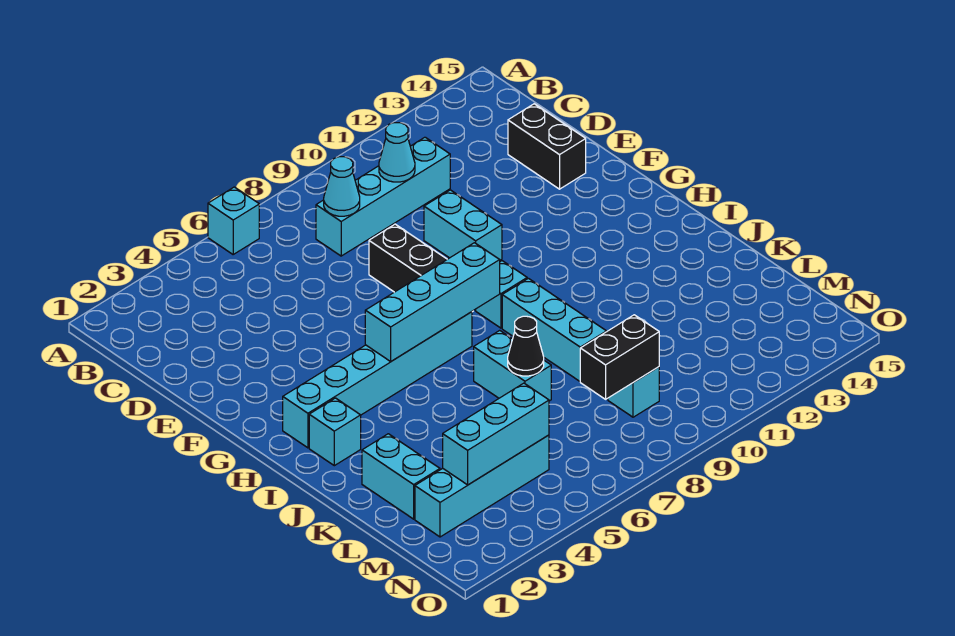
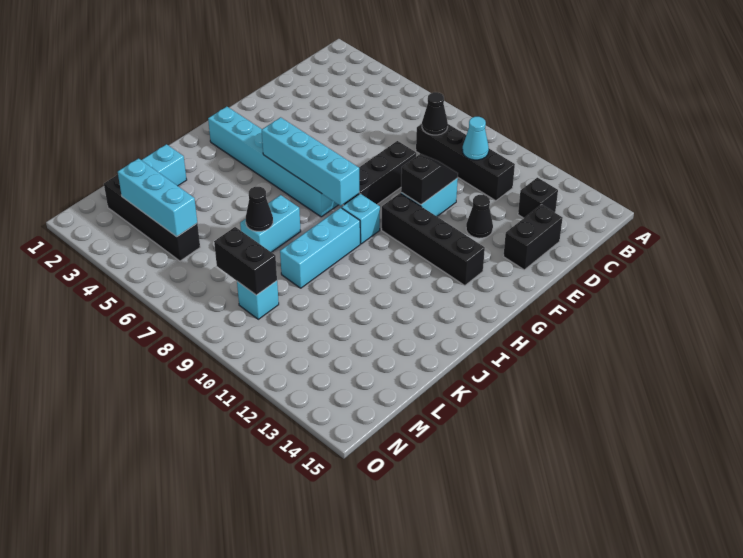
cyan brick A6 level 1 -> none
cyan brick C8:C11 level 1 -> black brick C8:C11 level 1
cyan cone C8 level 2 -> black cone C8 level 2
none -> black brick C13 level 1
none -> black slope E10:F10 level 2 top F
none -> black cone E12 level 1
none -> black brick G10:G13 level 1
cyan brick I2 level 1 -> none
cyan brick M2:M5 level 1 -> black brick M2:M5 level 1

